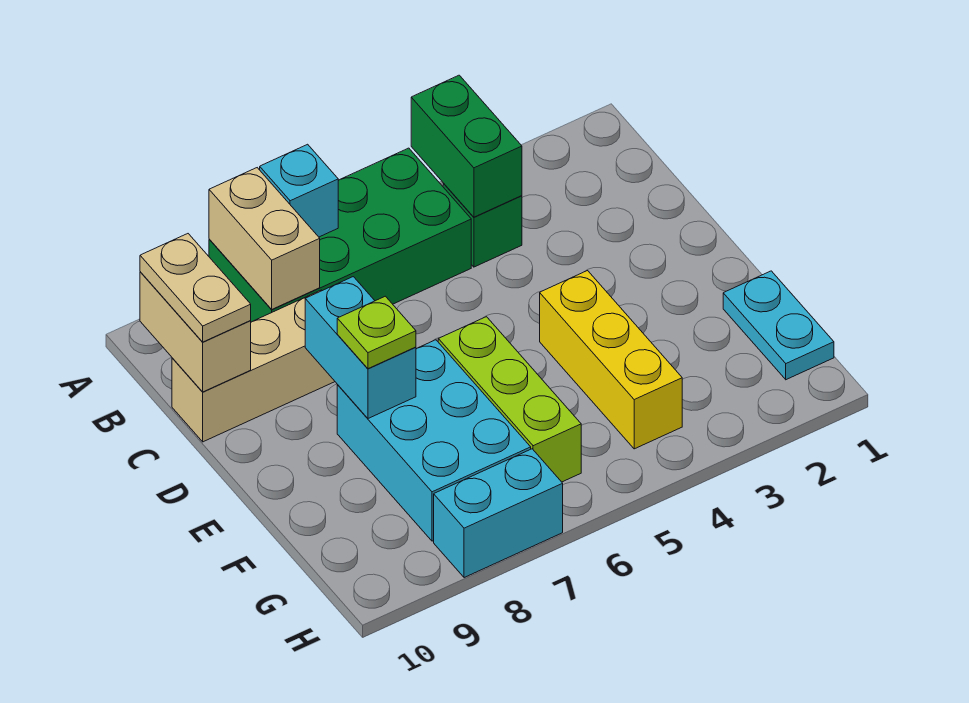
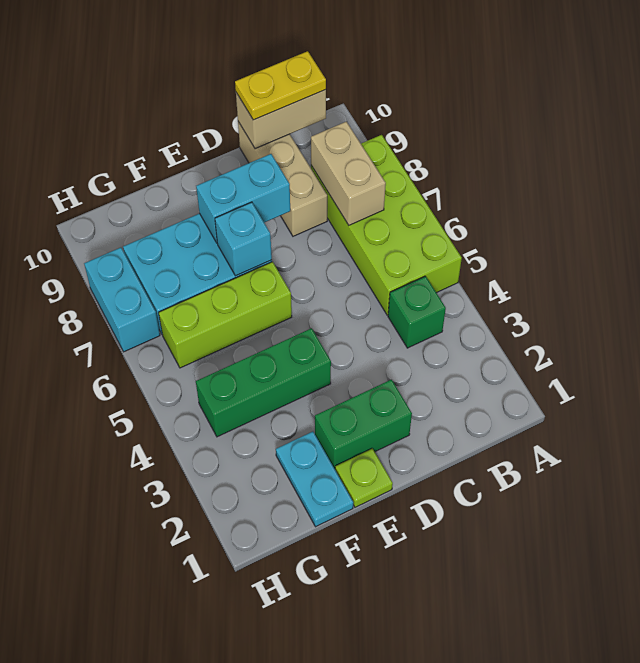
green brick A4:B4 level 2 -> green brick D2:E2 level 1
green brick A5:B8 level 1 -> lime brick A5:B8 level 1
cyan brick A7 level 2 -> cyan brick E7 level 2
tan brick A8:B8 level 2 -> tan brick B7:B8 level 2
tan plate B10:C10 level 3 -> yellow plate B10:C10 level 3
yellow brick E4:G4 level 1 -> green brick E4:G4 level 1
lime plate E8 level 3 -> lime plate E1 level 1
cyan plate F1:G1 level 1 -> cyan plate F1:F2 level 1

